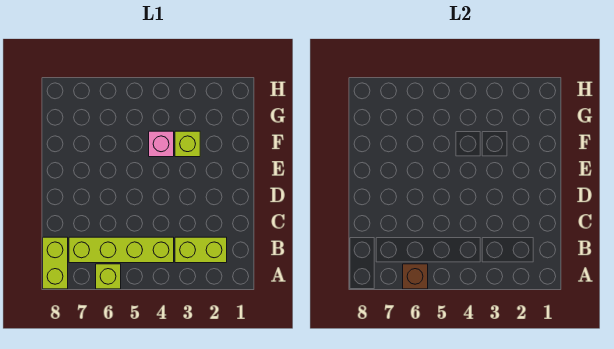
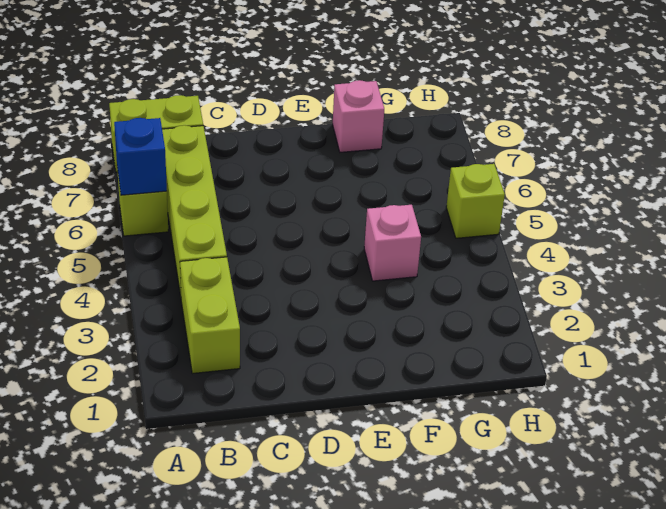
brown brick A6 level 2 -> blue brick A6 level 2
lime brick F3 level 1 -> lime brick H5 level 1
none -> pink brick F8 level 1

